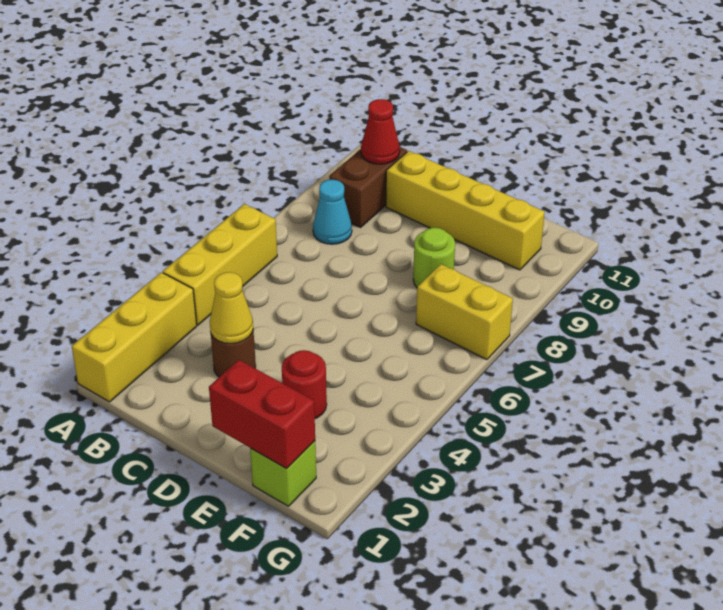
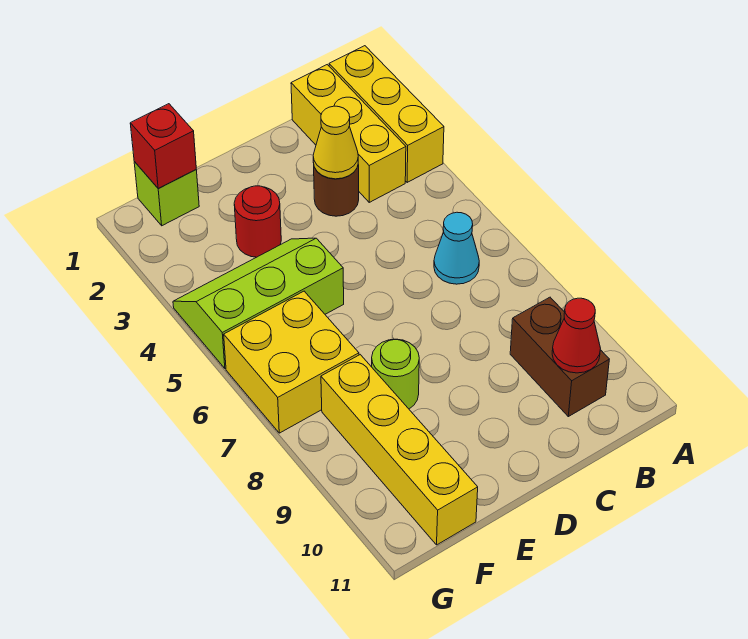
yellow brick A4:A6 level 1 -> yellow brick B1:B3 level 1
cyan cone B8 level 1 -> cyan cone B6 level 1
yellow brick C10:F10 level 1 -> yellow brick F8:F11 level 1
red brick E1:F1 level 2 -> red brick F1 level 2
none -> lime slope E4:G5 level 1 top 5
yellow brick F7:G7 level 1 -> yellow brick F6:G7 level 1

